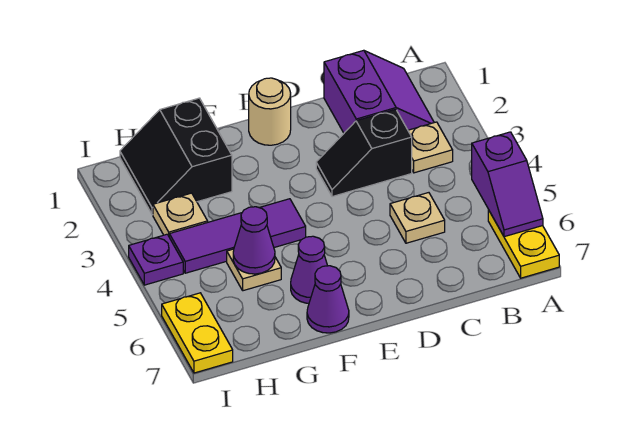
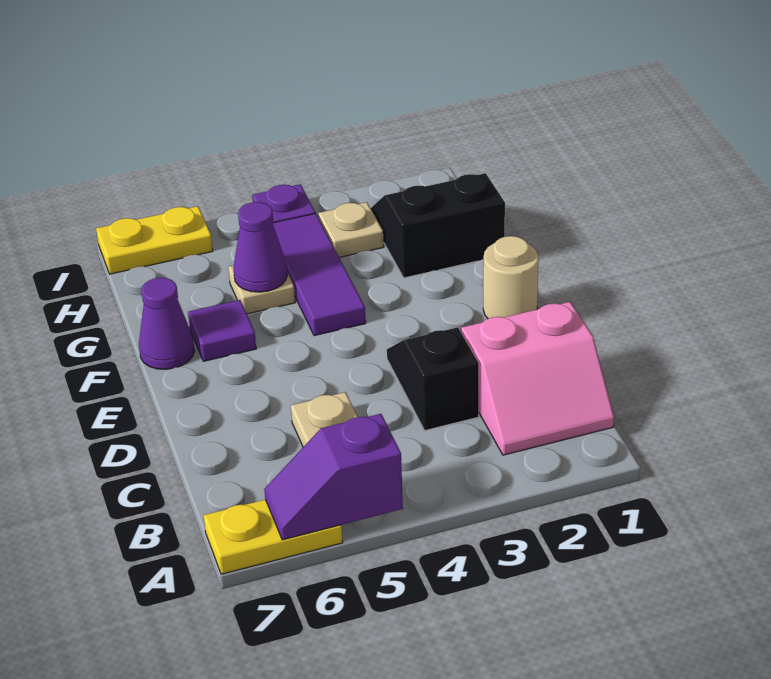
purple slope B1:C2 level 1 top C -> pink slope B1:C2 level 1 top C
tan plate B3 level 1 -> none
purple cone F6 level 1 -> purple tile F6 level 1

